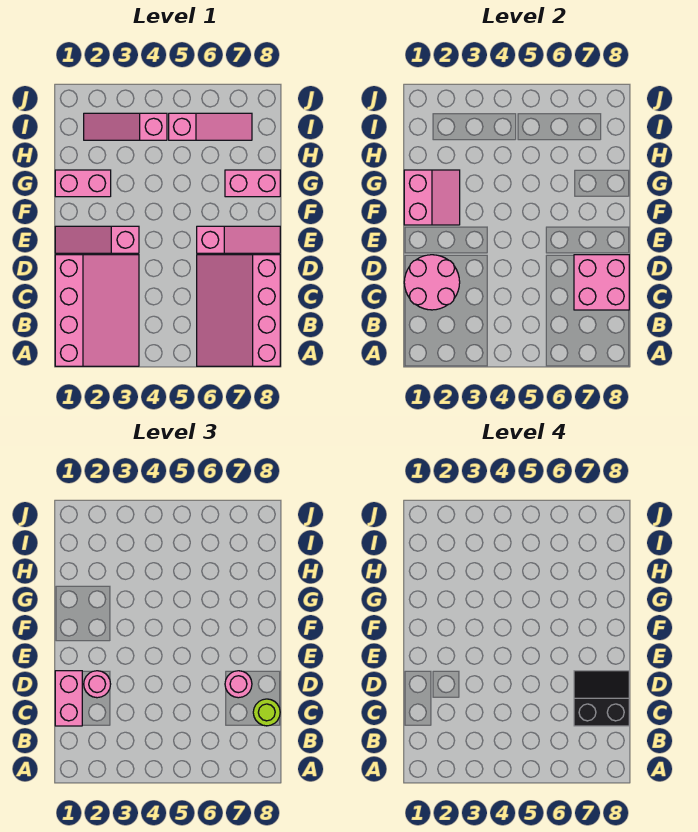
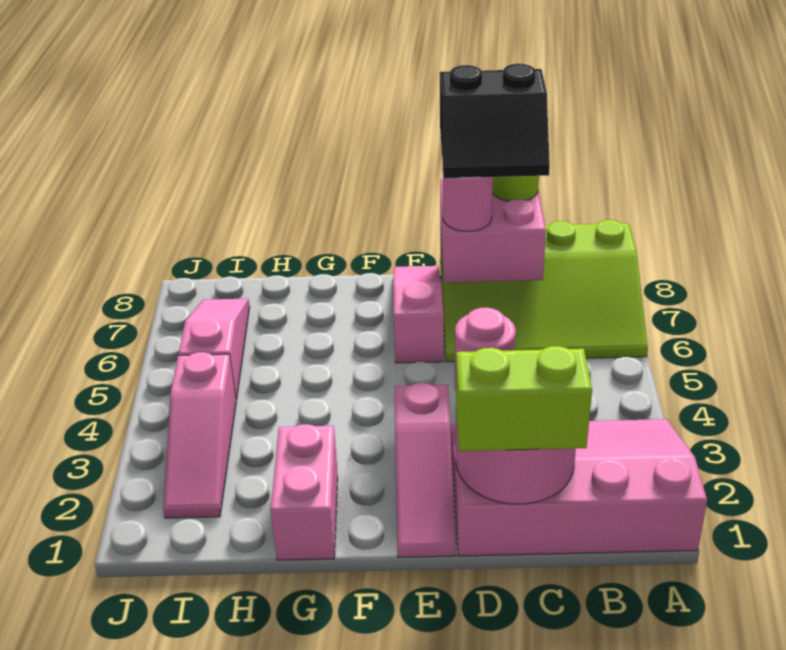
pink slope A6:D8 level 1 top 8 -> lime slope A6:D8 level 1 top 8
pink brick C1:D1 level 3 -> lime brick C1:D1 level 3
black slope C7:D8 level 4 top C -> black slope C7:D8 level 4 top 8
pink slope F1:G2 level 2 top 1 -> none
pink brick G7:G8 level 1 -> none

